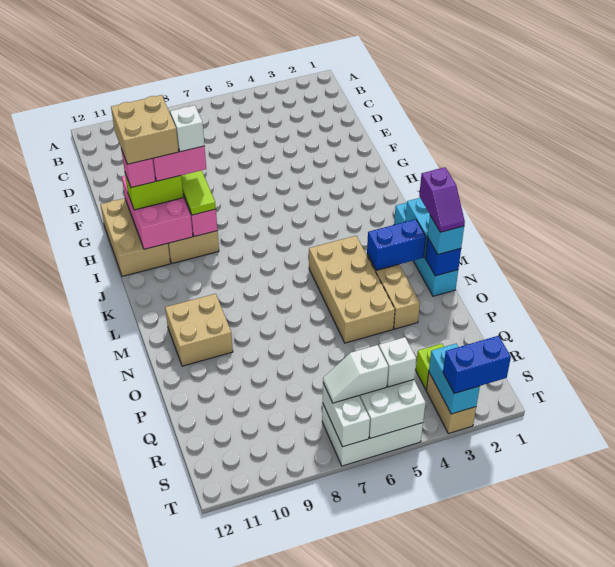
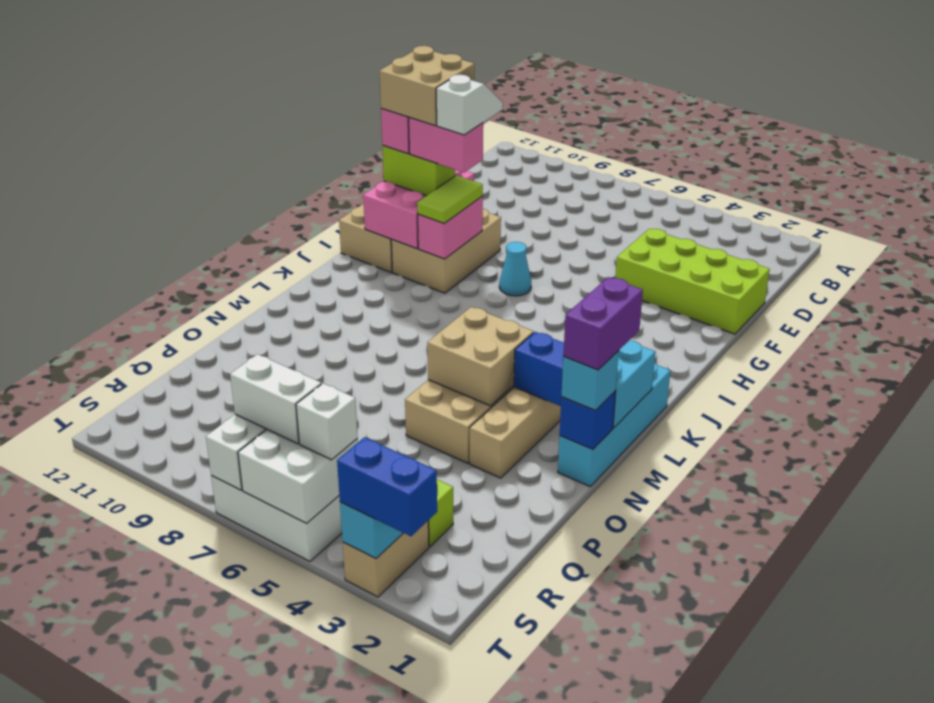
none -> lime brick E1:F4 level 1
none -> cyan cone H7 level 1
purple slope M1:N1 level 4 top M -> purple brick M1:N1 level 4
tan brick M10:N11 level 1 -> tan brick M4:N5 level 2
white slope S6:S7 level 3 top 6 -> white brick S6:S7 level 3

